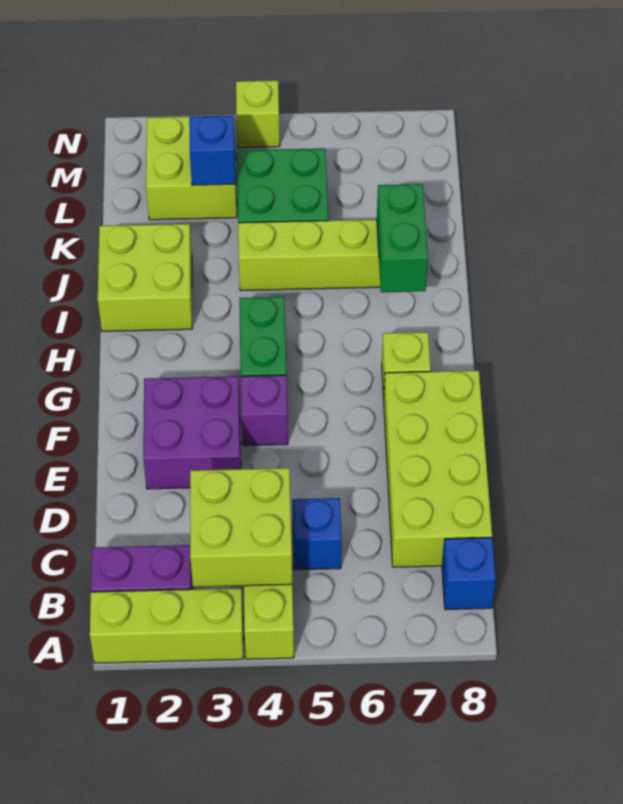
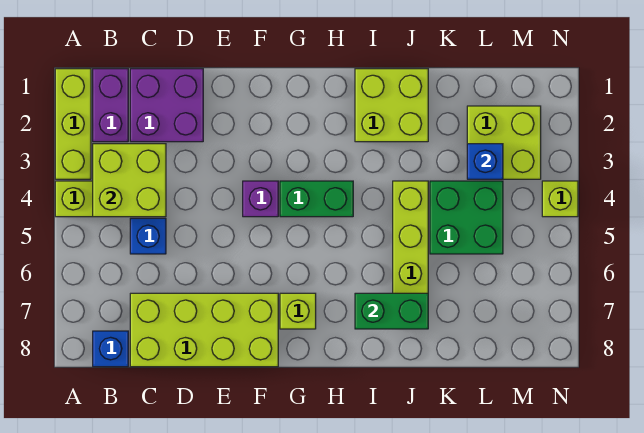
purple brick E2:F3 level 1 -> purple brick C1:D2 level 1

